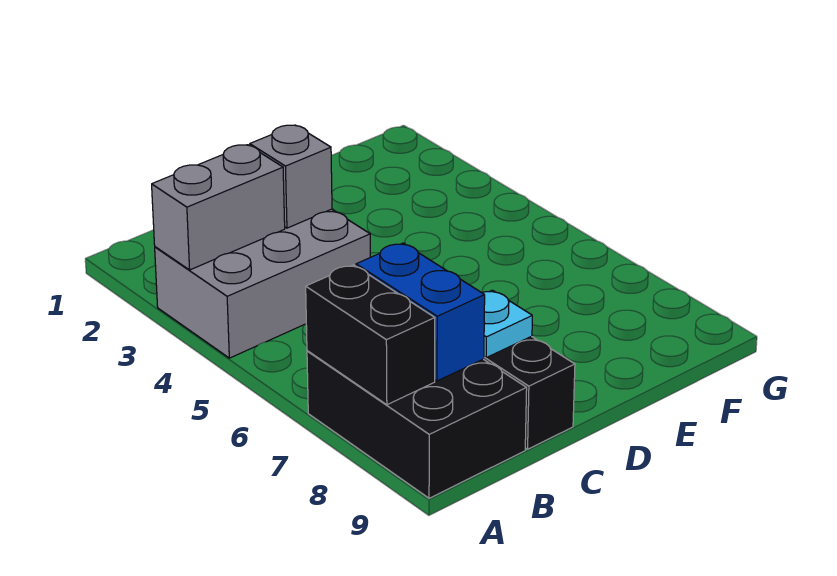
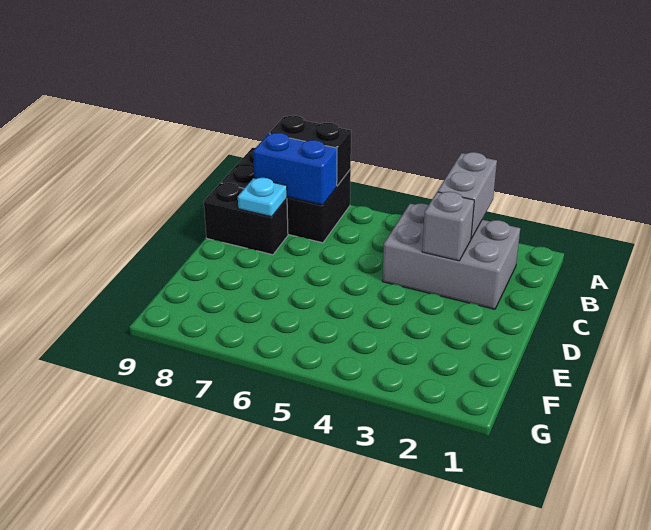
grey brick A3:C4 level 1 -> grey brick B2:C4 level 1

